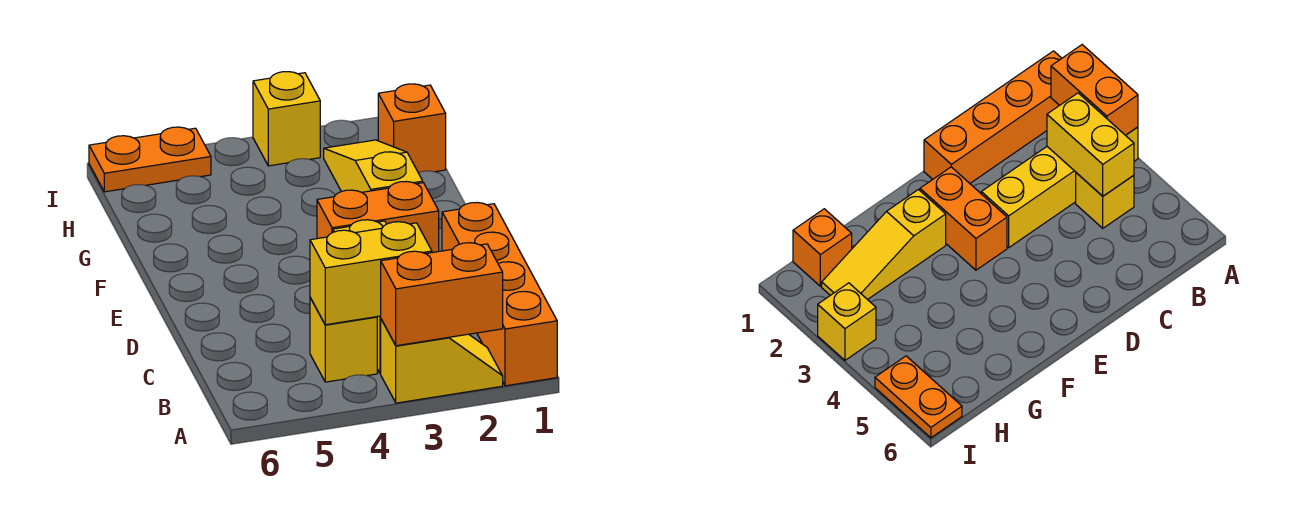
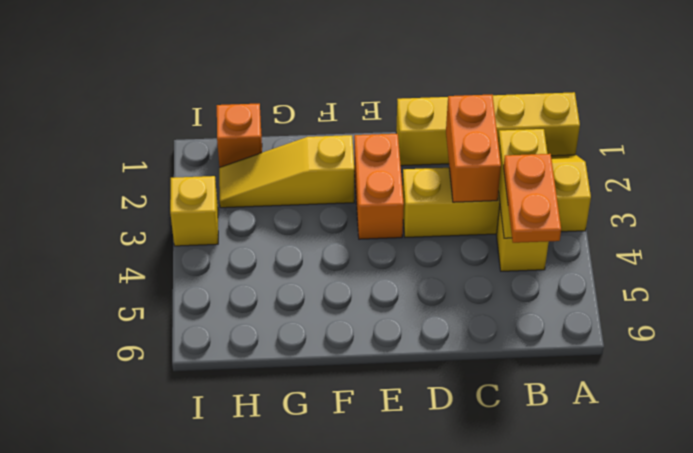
orange brick A1:D1 level 1 -> yellow brick A1:D1 level 1
orange brick A2:A3 level 2 -> orange brick C2:C3 level 2
orange plate I5:I6 level 1 -> orange plate B4:B5 level 3

